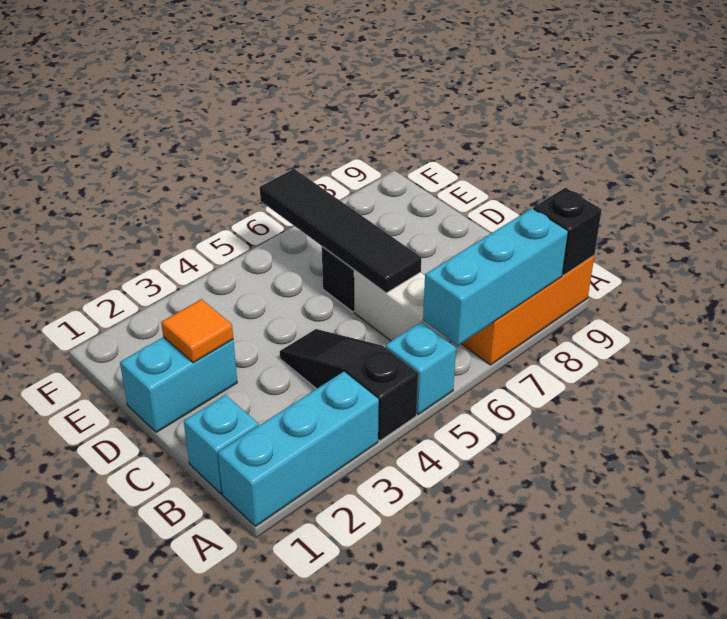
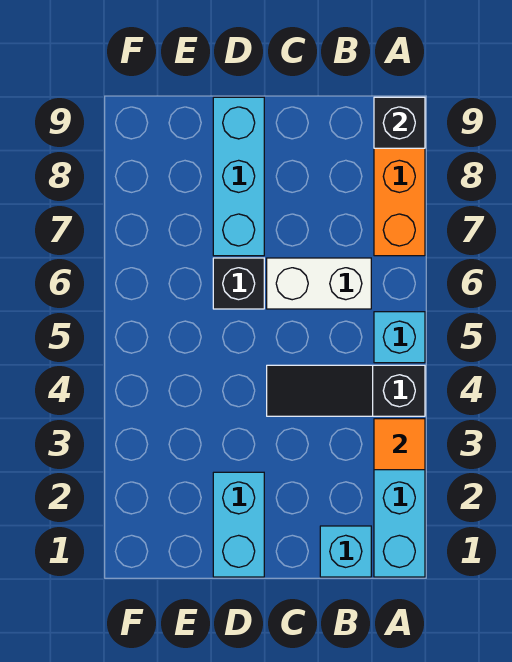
cyan brick A6:A8 level 2 -> cyan brick D7:D9 level 1
black tile C6:F6 level 2 -> none
orange tile D2 level 2 -> orange tile A3 level 2

